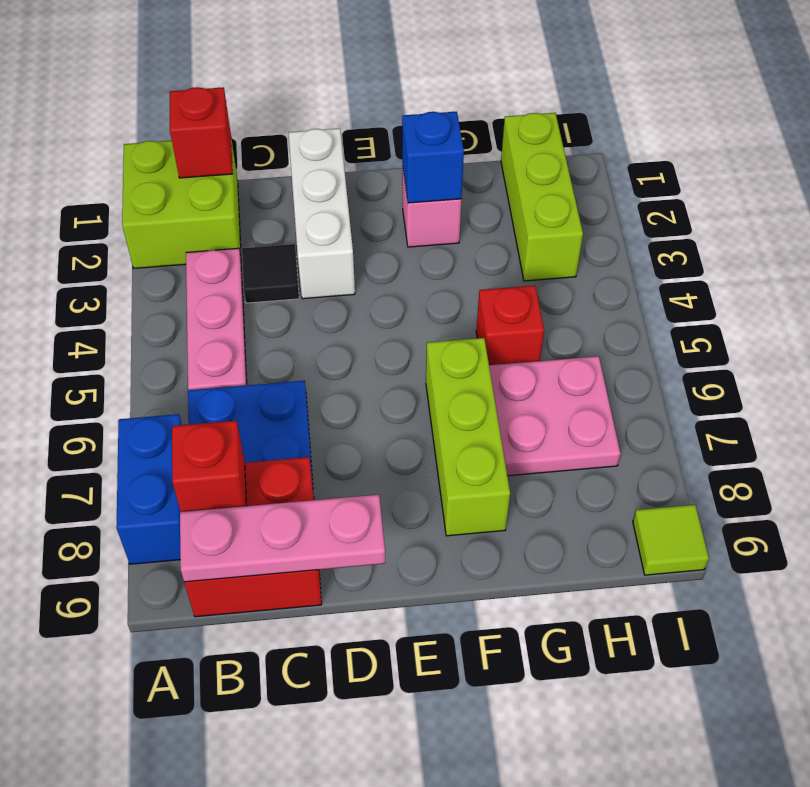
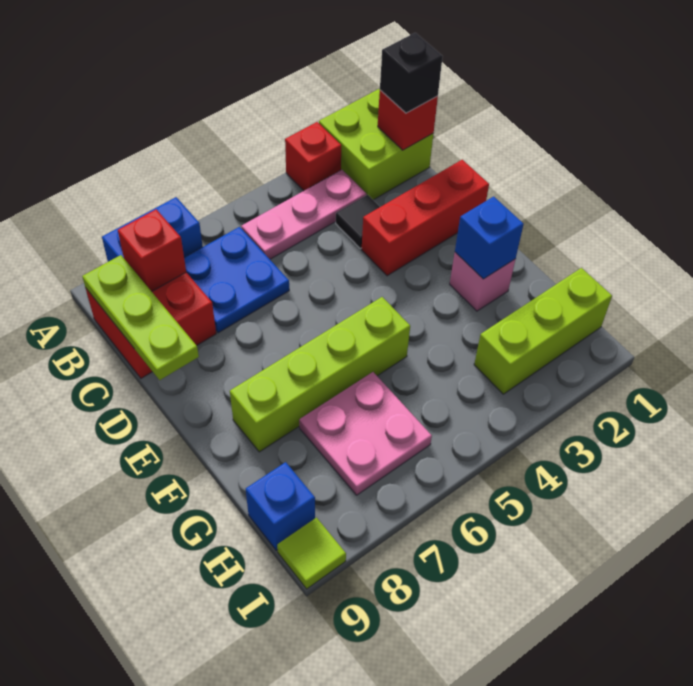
none -> black brick B1 level 3
pink plate B9:D9 level 2 -> lime plate B9:D9 level 2
white brick D1:D3 level 1 -> red brick D1:D3 level 1
lime brick F6:F8 level 1 -> lime brick F5:F8 level 1
red brick G5 level 1 -> red brick A3 level 1
none -> blue brick H9 level 1

